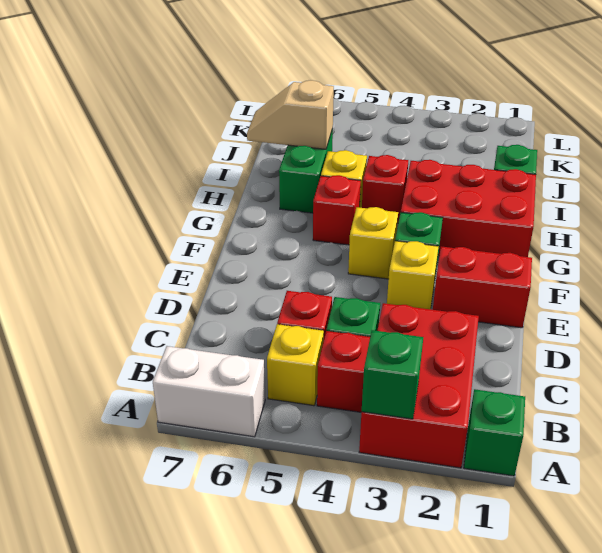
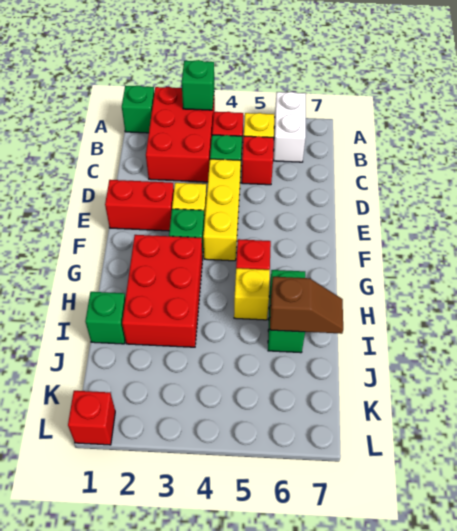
white brick A6:A7 level 1 -> white brick A6:B6 level 1
yellow brick F4 level 1 -> yellow brick D4:F4 level 1
red brick G1:H3 level 1 -> red brick G2:I3 level 1
red brick H4 level 1 -> red brick L1 level 1
tan slope I6:I7 level 2 top 6 -> brown slope I6:I7 level 2 top 6

